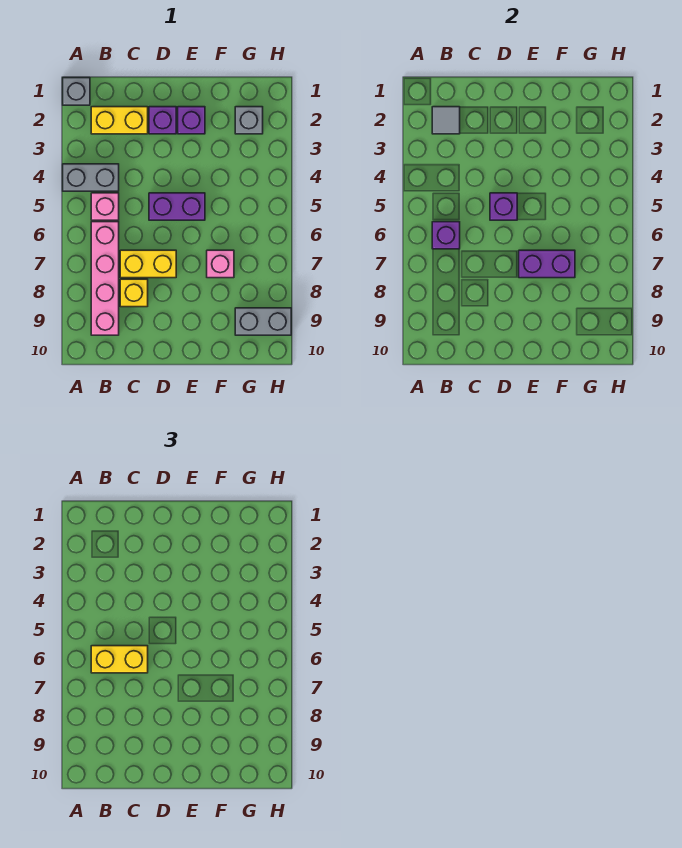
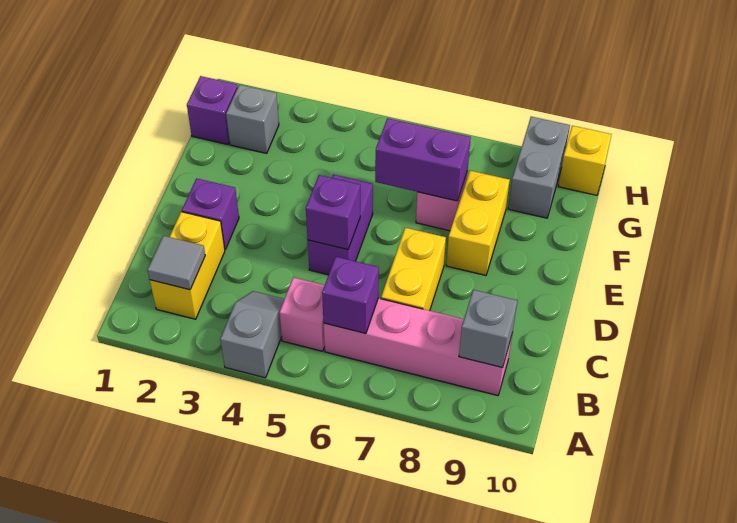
grey brick A1 level 1 -> grey brick B9 level 2
grey brick A4:B4 level 1 -> grey slope A4:B4 level 1 top A
yellow brick B6:C6 level 3 -> yellow brick E8:F8 level 1
yellow brick C8 level 1 -> yellow brick H10 level 1
purple brick E2 level 1 -> purple brick G1 level 1
purple brick E7:F7 level 2 -> purple brick F6:F7 level 2

